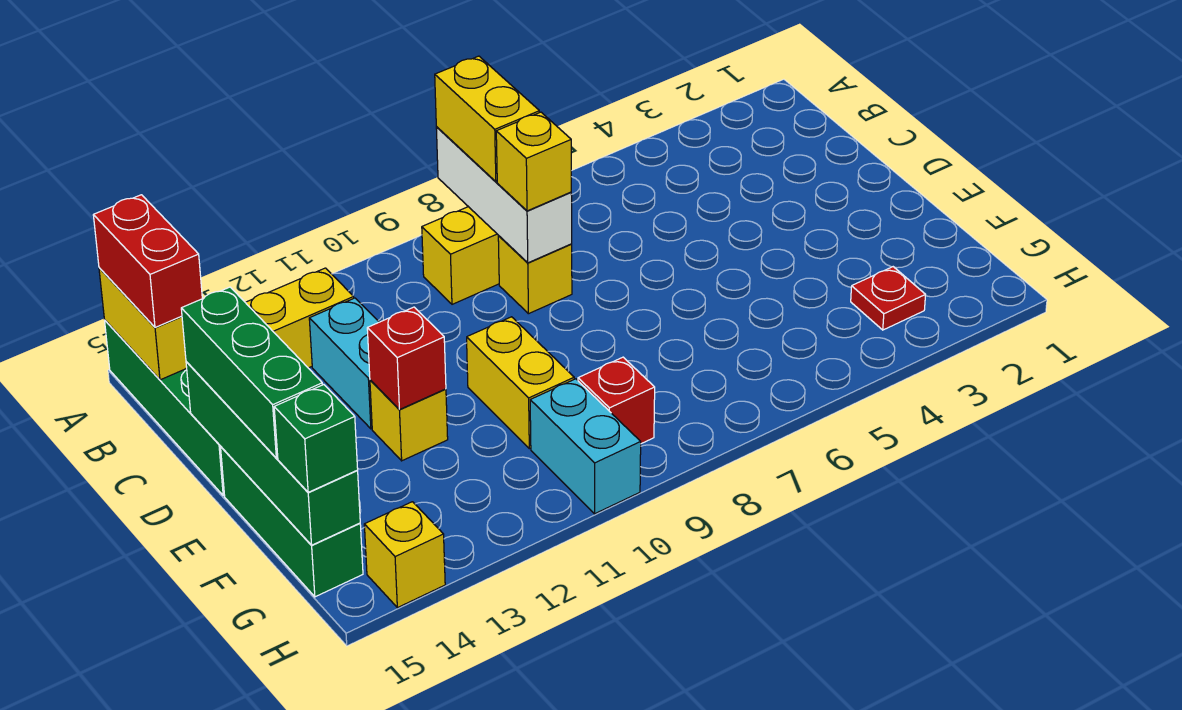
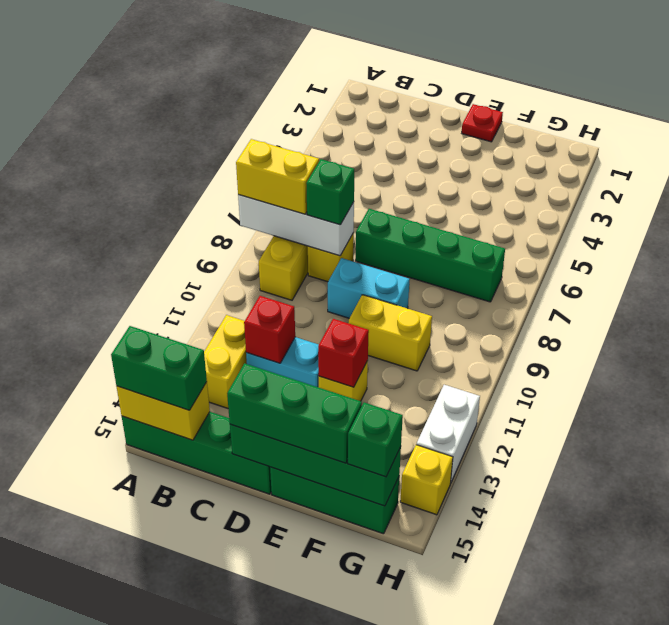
red brick A15:B15 level 3 -> green brick A15:B15 level 3
yellow brick C8 level 3 -> green brick C8 level 3
none -> green brick D7:G7 level 1
red plate G3 level 1 -> red plate E1 level 1
red brick G9 level 1 -> red brick C12 level 2
cyan brick G10:H10 level 1 -> cyan brick D9:E9 level 1
none -> white brick H12:H13 level 1

